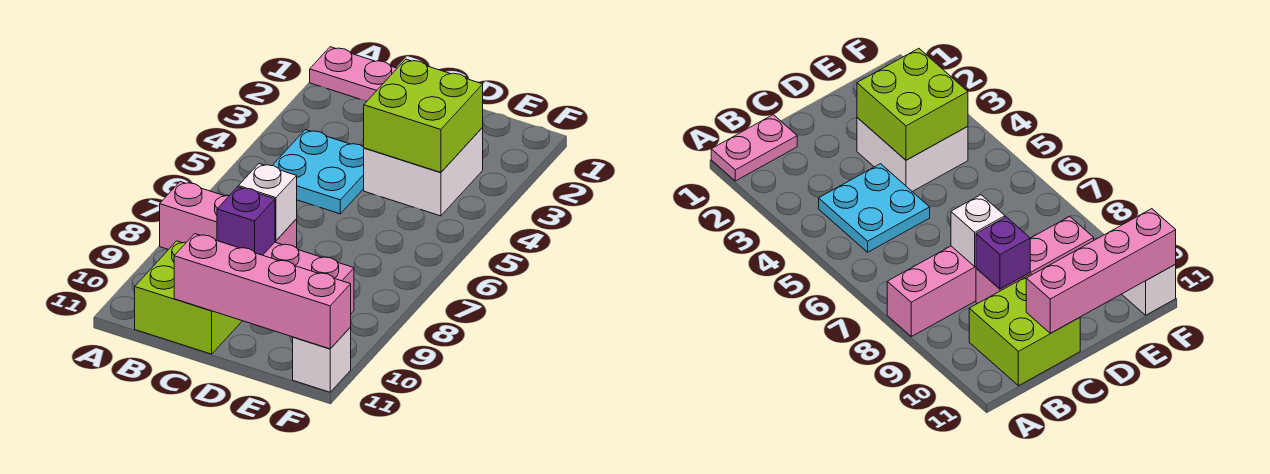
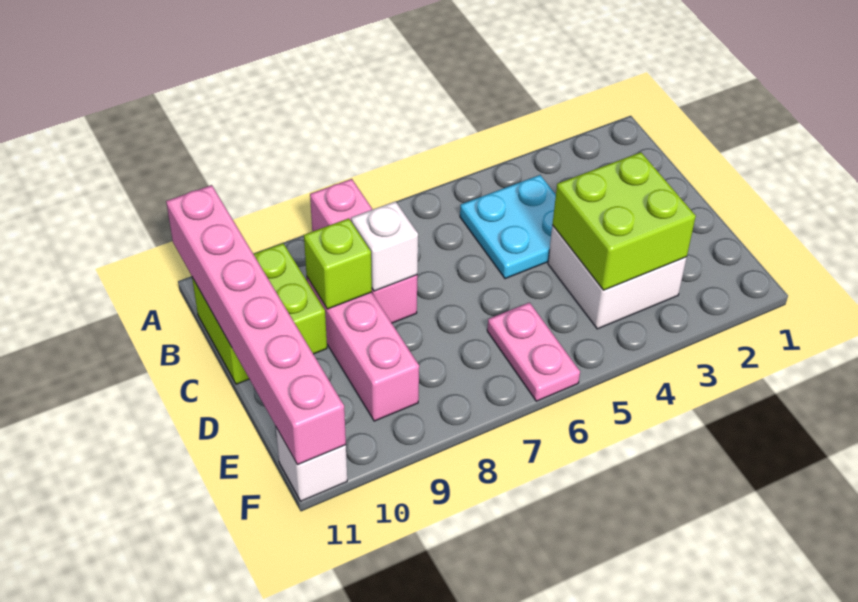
pink plate A1:B1 level 1 -> pink plate E6:F6 level 1
purple brick C9 level 2 -> lime brick C9 level 2
pink brick C11:F11 level 2 -> pink brick A11:F11 level 2

